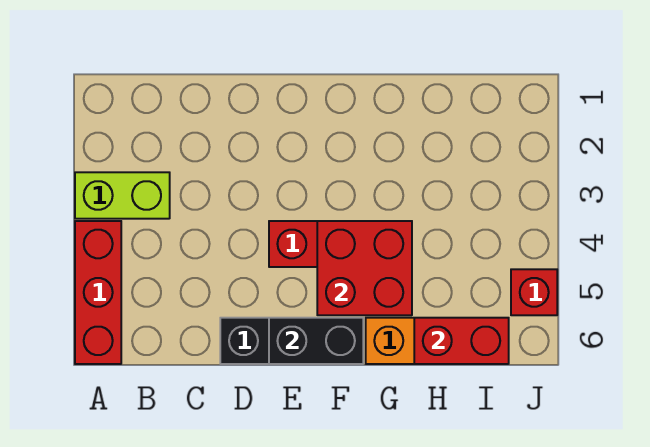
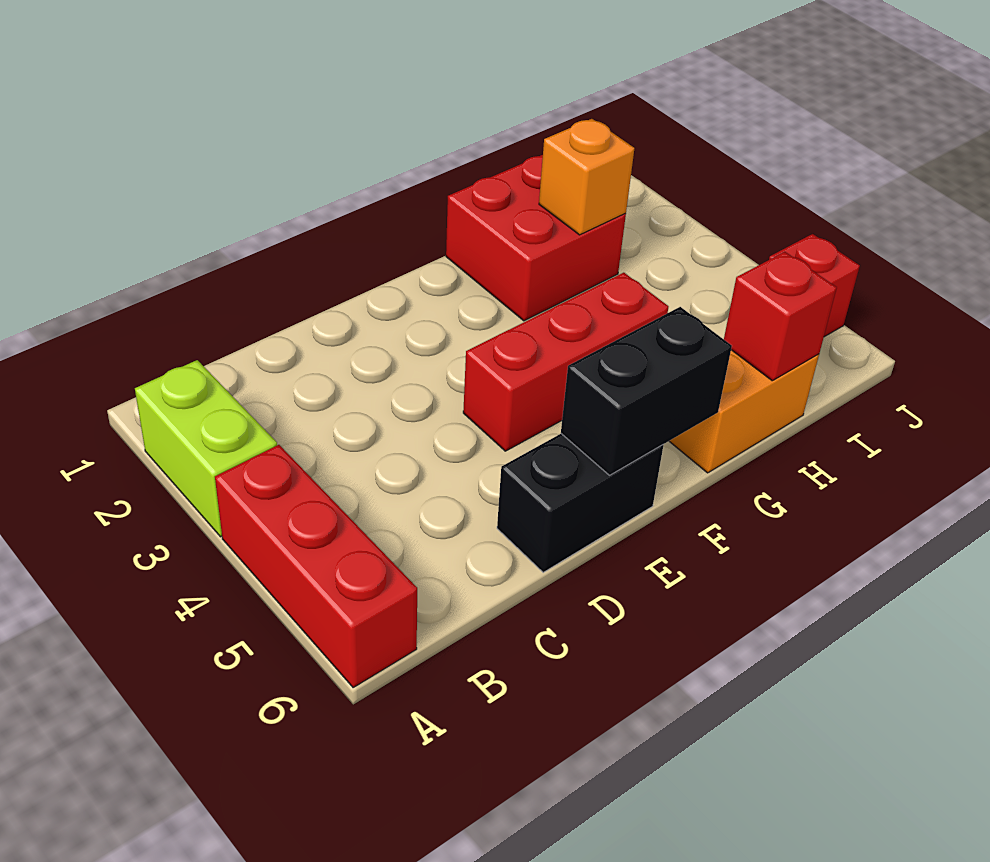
lime brick A3:B3 level 1 -> lime brick A2:A3 level 1
red brick F4:G5 level 2 -> red brick G1:H2 level 1
none -> orange brick H2 level 2
red brick H6:I6 level 2 -> red brick H6 level 2

